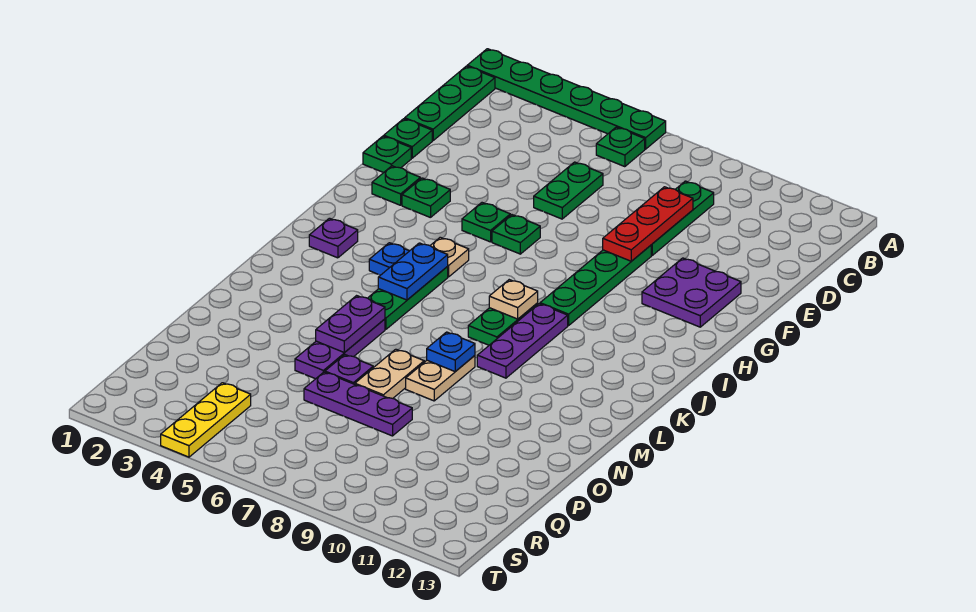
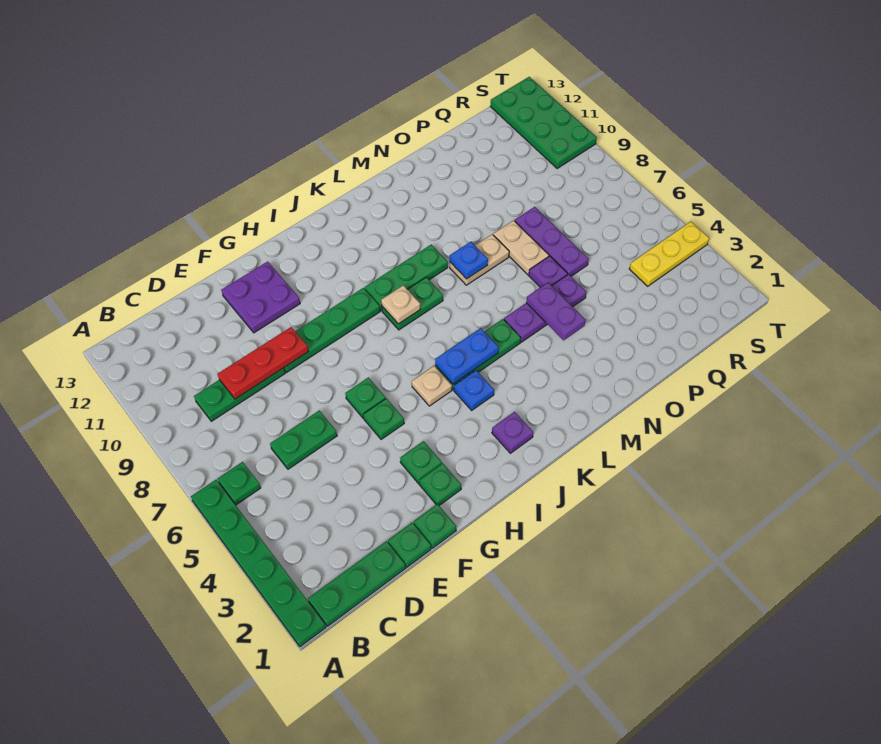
purple plate J9:L9 level 1 -> green plate J9:L9 level 1
purple plate M5:N5 level 2 -> purple plate N4:N5 level 2
tan plate N7:O7 level 1 -> tan plate O7:O8 level 1
none -> green plate S10:T13 level 1

